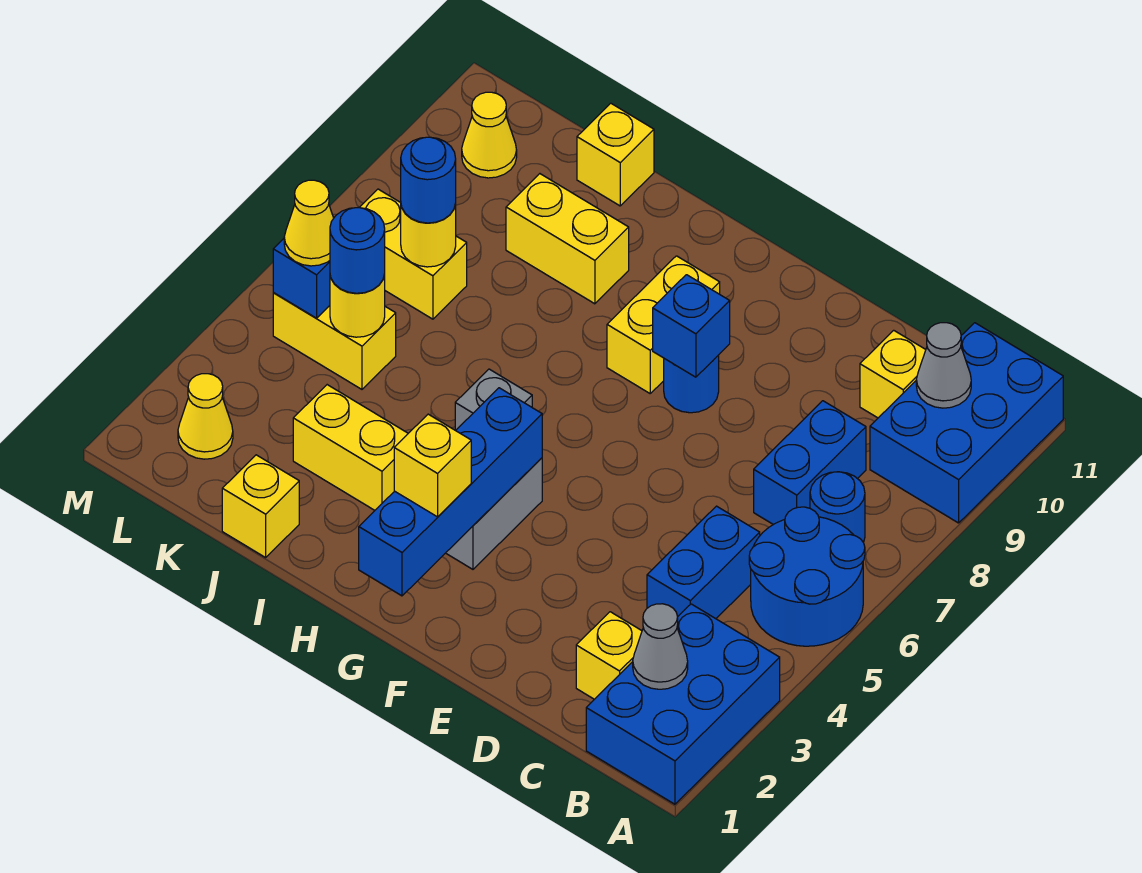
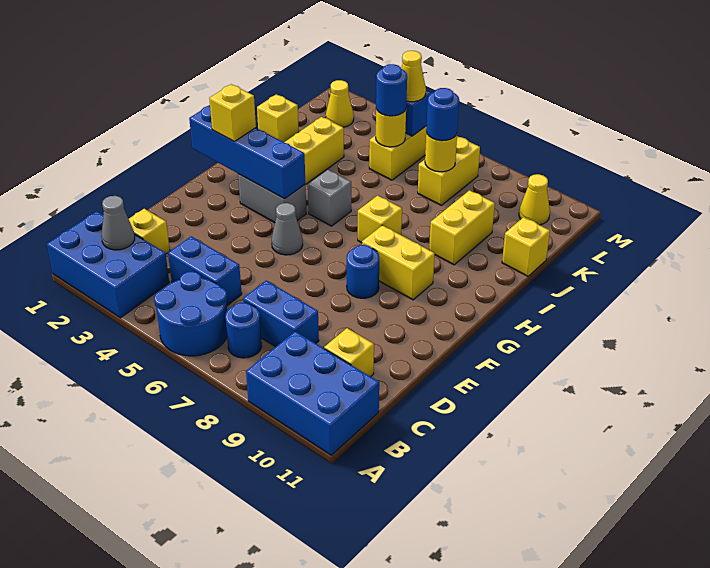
grey cone B10 level 2 -> grey cone F5 level 1
blue brick F8 level 2 -> none
none -> yellow brick H7 level 1

